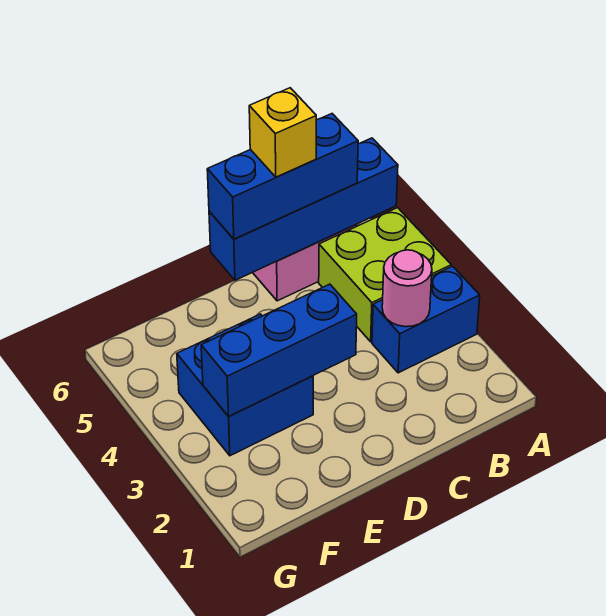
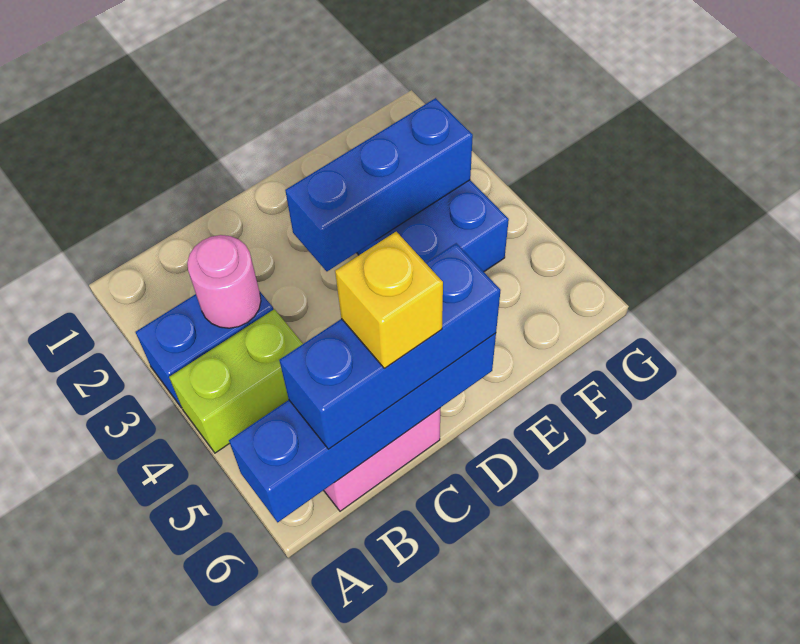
lime brick A4:B5 level 1 -> lime brick A4:B4 level 1

